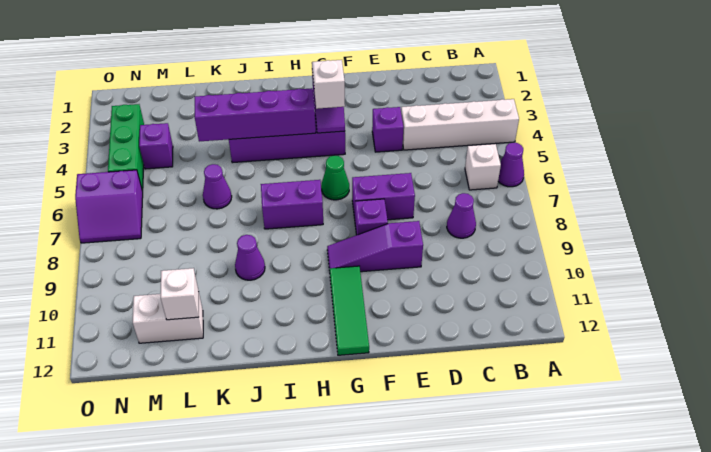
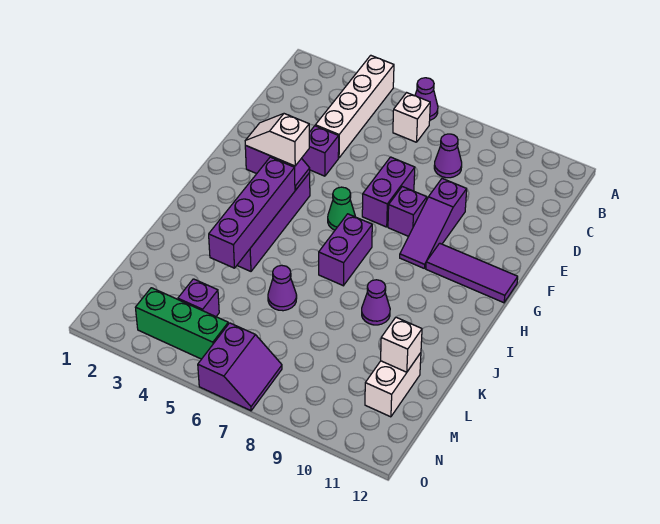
green tile G10:G12 level 1 -> purple tile G10:G12 level 1

